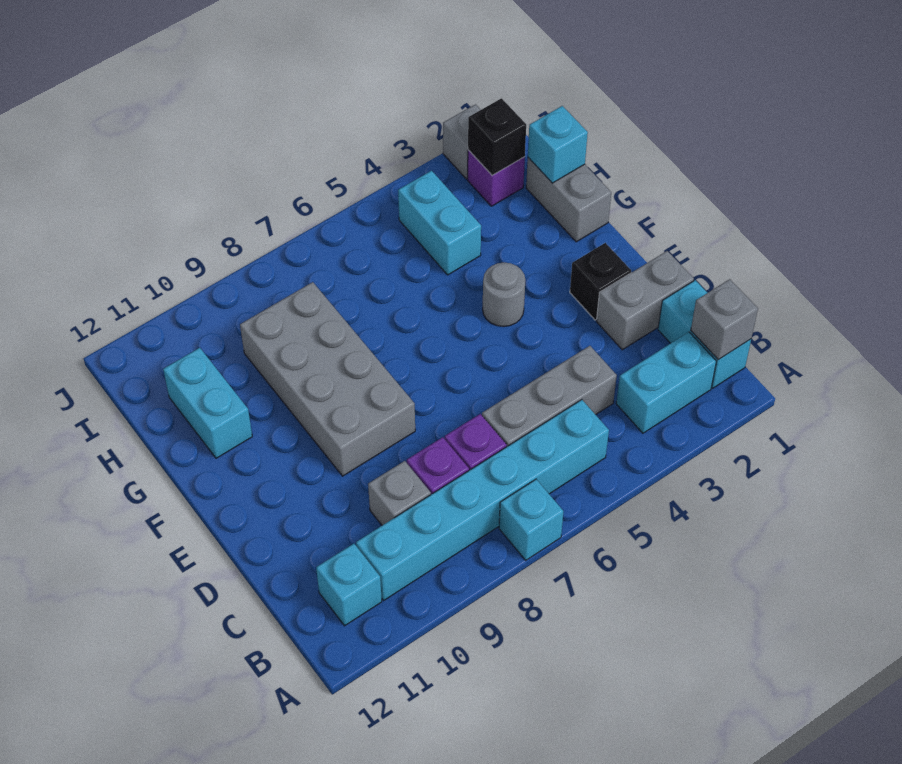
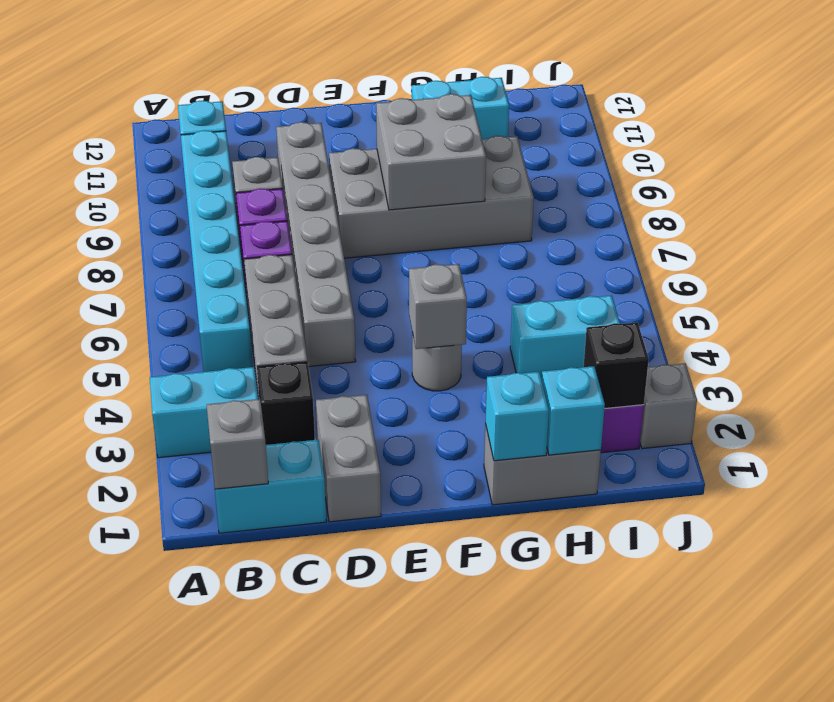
cyan brick A7 level 1 -> cyan brick G1 level 2
cyan brick B2:B3 level 1 -> cyan brick A3:B3 level 1
none -> grey brick D5:D10 level 1
black brick E2 level 1 -> black brick C3 level 1
none -> grey brick F4 level 2
none -> grey brick F8:G9 level 2

